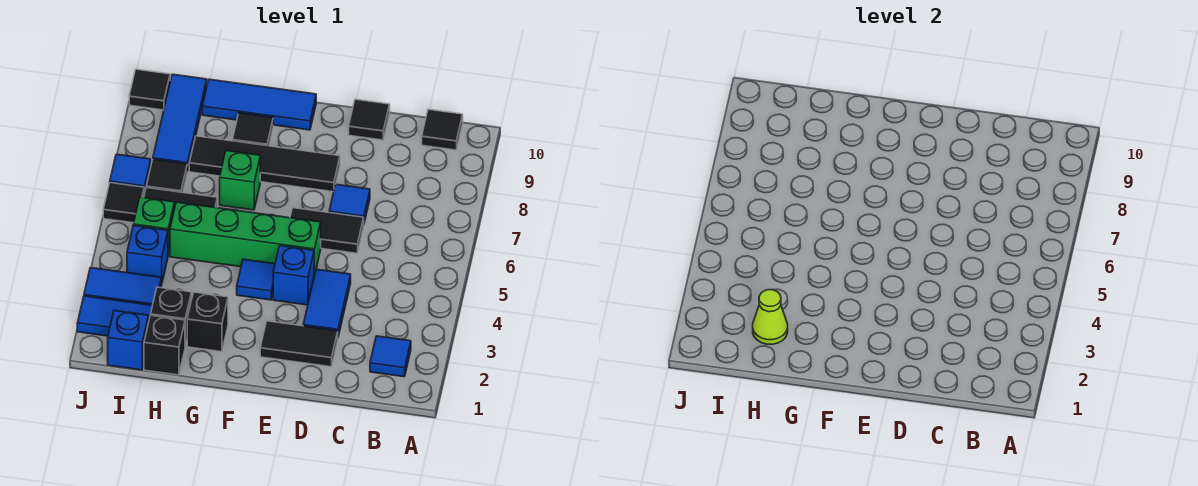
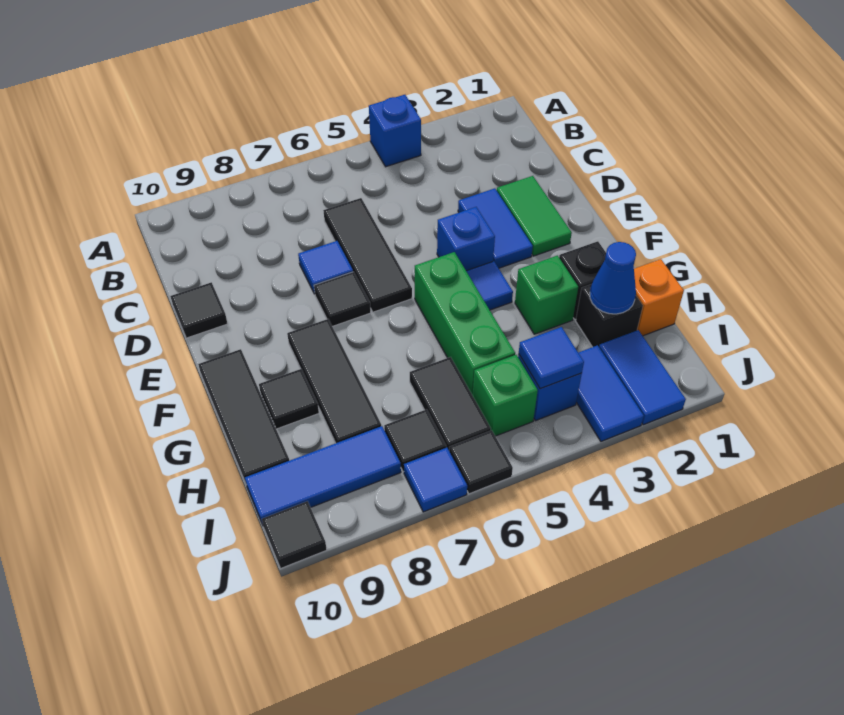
blue tile B2 level 1 -> blue tile I4 level 2
black tile B10 level 1 -> black tile E7 level 1
black tile D2:E2 level 1 -> green tile D2:E2 level 1
blue tile D3:D4 level 1 -> blue tile D3:E3 level 1
black tile D6:E6 level 1 -> black tile C6:E6 level 1
green brick E5:H5 level 1 -> green brick F5:H5 level 1
black tile E8:H8 level 1 -> black tile F8:H8 level 1
blue tile F10:H10 level 1 -> black tile F10:H10 level 1
green brick G7 level 1 -> green brick G3 level 1
black brick H1 level 1 -> orange brick H1 level 1
lime cone H2 level 2 -> blue cone H2 level 2
blue brick I1 level 1 -> blue brick A4 level 1

